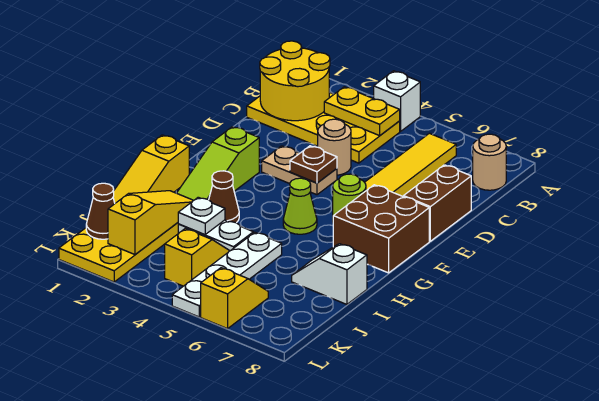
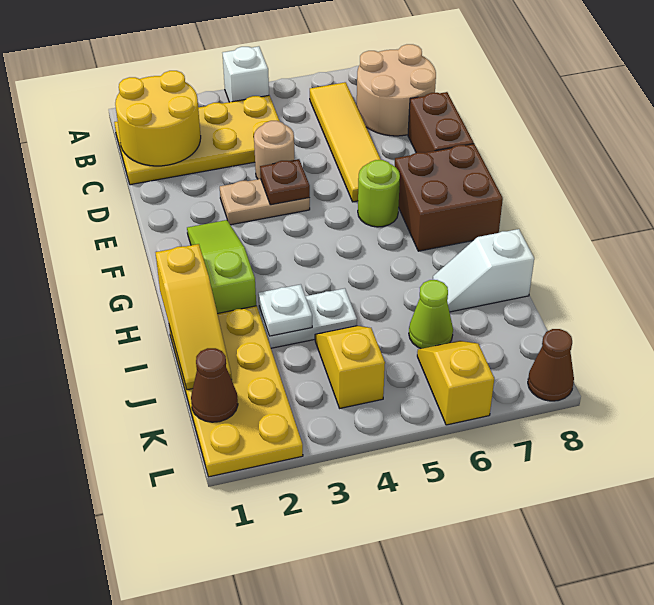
yellow plate B3:B4 level 2 -> none
tan round brick B8 level 1 -> tan round brick B7:C8 level 1
lime slope F2:H2 level 1 top F -> lime slope F2:H2 level 1 top H
lime cone G5 level 1 -> lime cone J6 level 1
brown cone H3 level 1 -> brown cone L8 level 1
yellow slope I2:K2 level 2 top K -> none
white plate I5:L5 level 1 -> none

